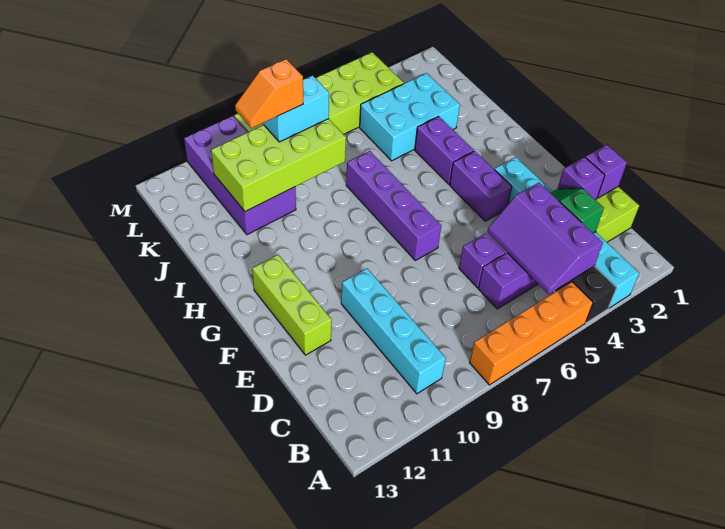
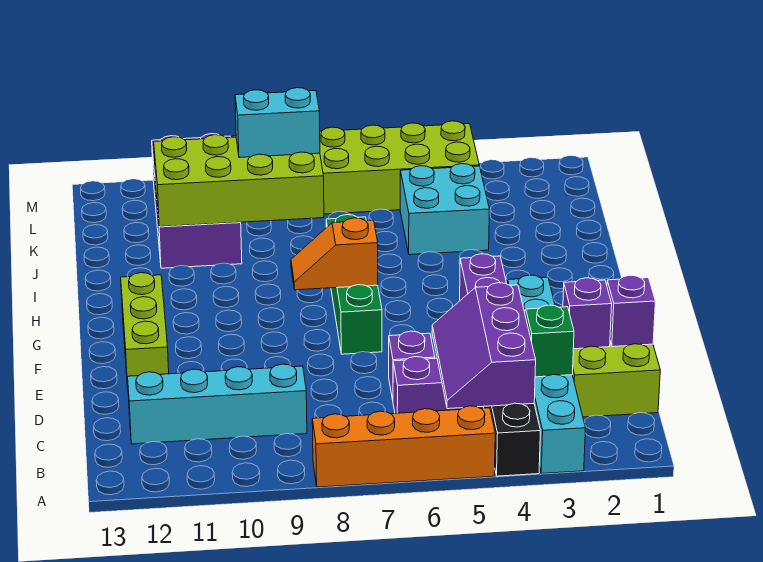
cyan brick B10:E10 level 1 -> cyan brick C9:C12 level 1
purple brick F7:I7 level 1 -> green brick F7:I7 level 1
purple brick H4:I4 level 1 -> none
cyan brick J3:K5 level 1 -> cyan brick J4:K5 level 1
orange slope K9:K10 level 4 top 9 -> orange slope G7:G8 level 2 top 7

